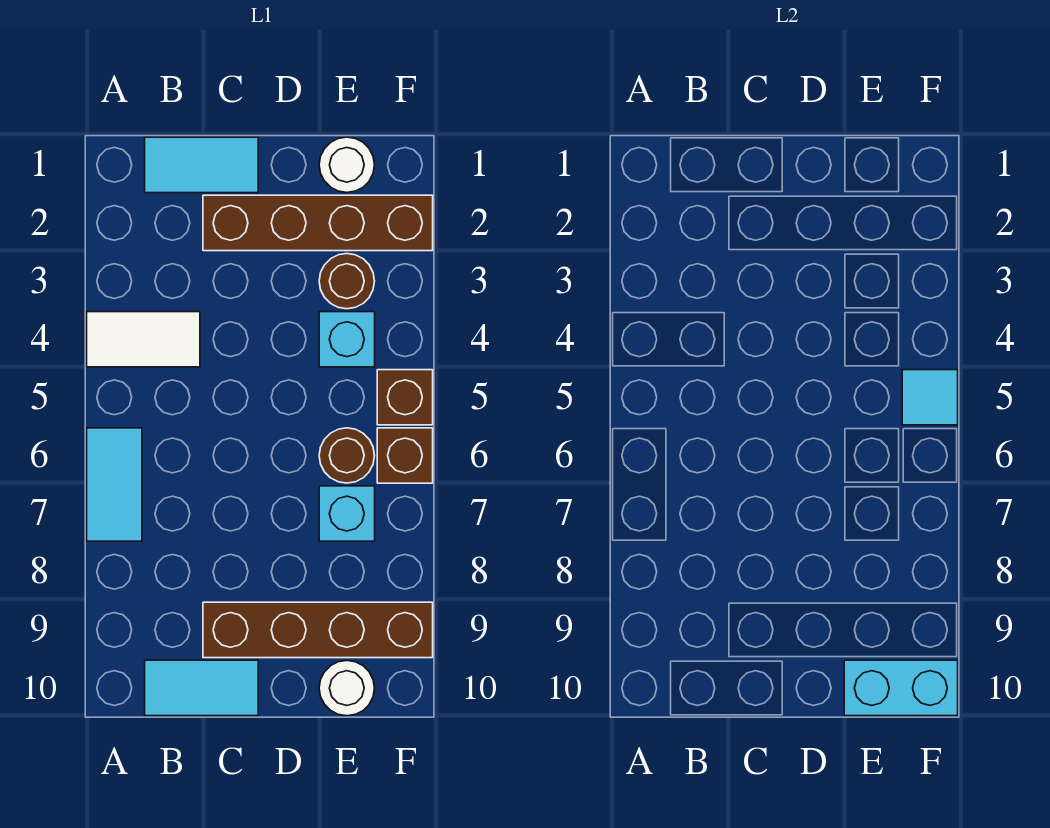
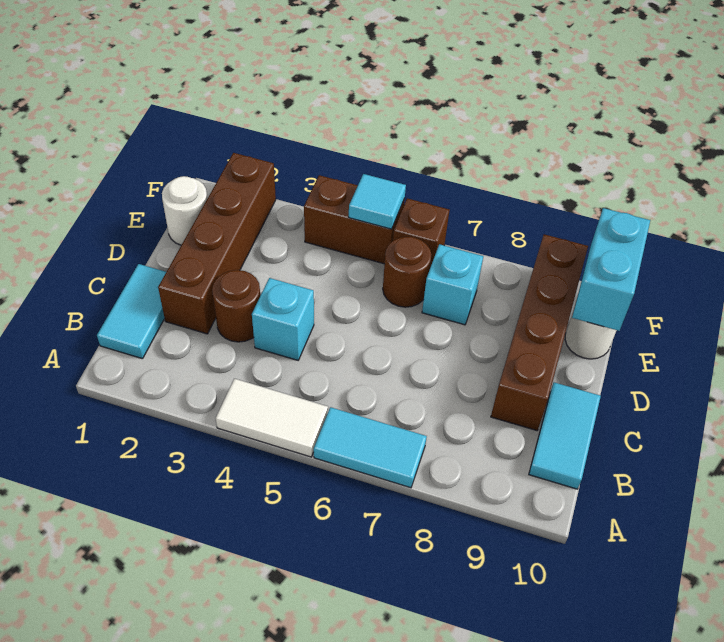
white tile A4:B4 level 1 -> white tile A4:A5 level 1
brown round brick E3 level 1 -> brown round brick C3 level 1
cyan brick E4 level 1 -> cyan brick C4 level 1
brown brick F5 level 1 -> brown brick F4:F5 level 1

